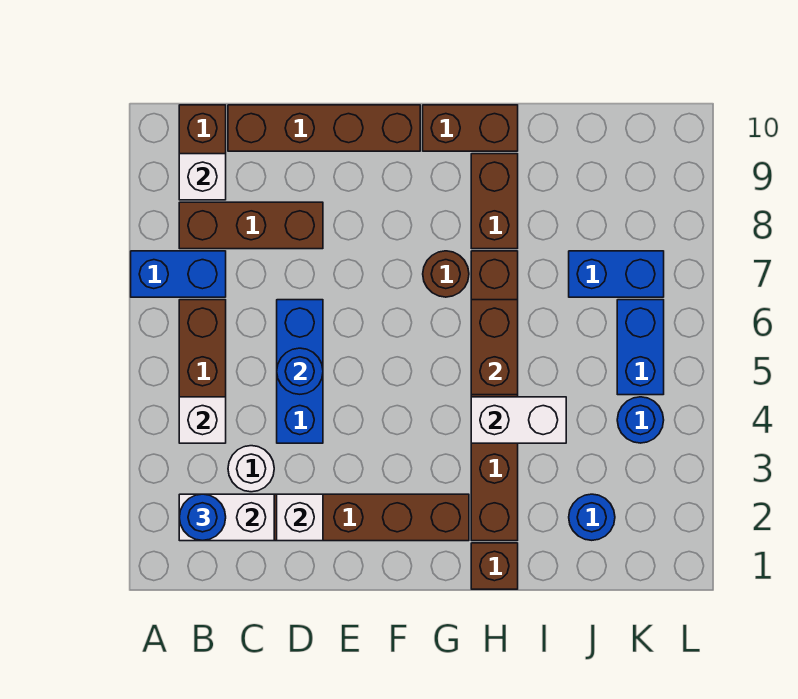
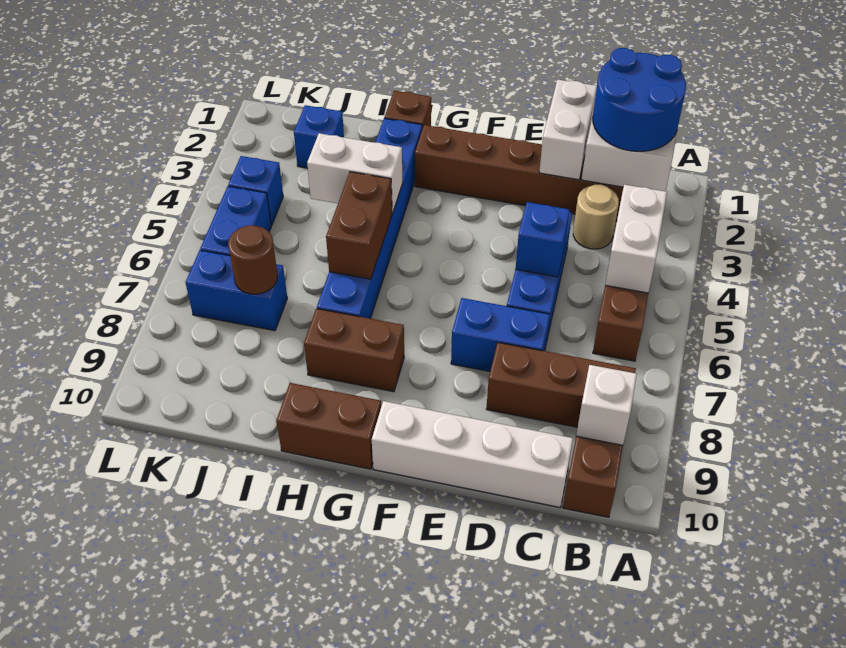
blue brick A7:B7 level 1 -> blue brick D7:E7 level 1
blue round brick B2 level 3 -> blue round brick B1:C2 level 3
white brick B4 level 2 -> white brick B4:B5 level 2
white round brick C3 level 1 -> tan round brick C3 level 1
brown brick C10:F10 level 1 -> white brick C10:F10 level 1
white brick D2 level 2 -> white brick D1:D2 level 2
blue round brick D5 level 2 -> blue brick D5 level 2
brown round brick G7 level 1 -> brown round brick J7 level 2
brown brick H2:H7 level 1 -> blue brick H2:H7 level 1
brown brick H8:H9 level 1 -> brown brick G8:H8 level 1
blue round brick J2 level 1 -> blue brick J2 level 1
blue round brick K4 level 1 -> blue brick K4 level 1

